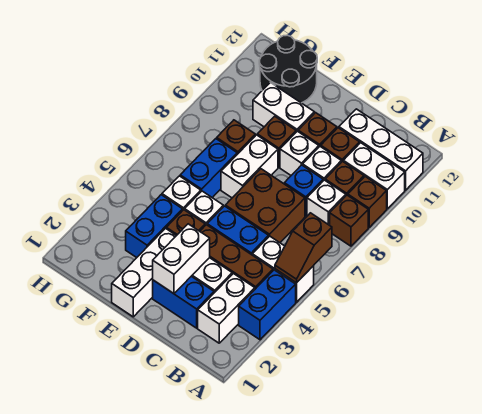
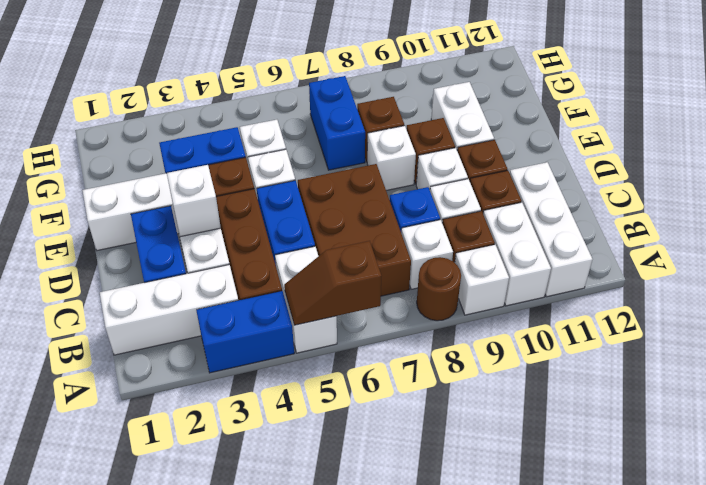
brown brick A8 level 1 -> brown round brick A8 level 1
brown brick A9 level 1 -> white brick A9 level 1
white brick B2:B3 level 1 -> white brick B1:B3 level 1
brown brick C6:D7 level 1 -> brown brick B6:D7 level 1
white brick D2:D3 level 2 -> white brick D3 level 2
white brick E7:E8 level 1 -> white brick E8 level 1
blue brick F6:F7 level 1 -> blue brick F7:G7 level 1
black round brick F11:G12 level 1 -> none

